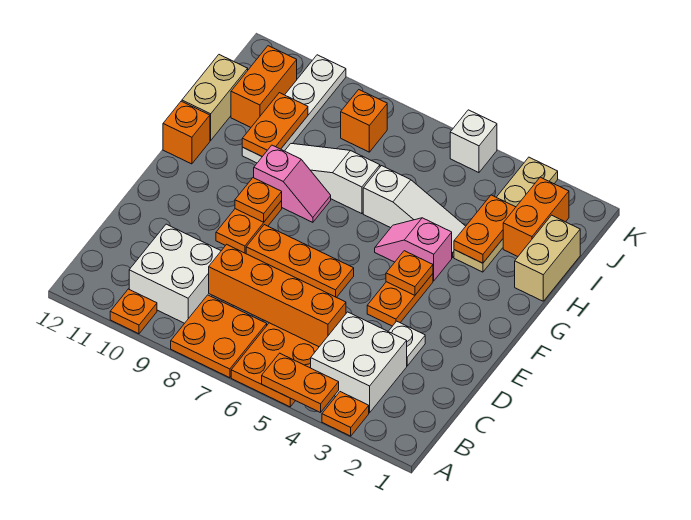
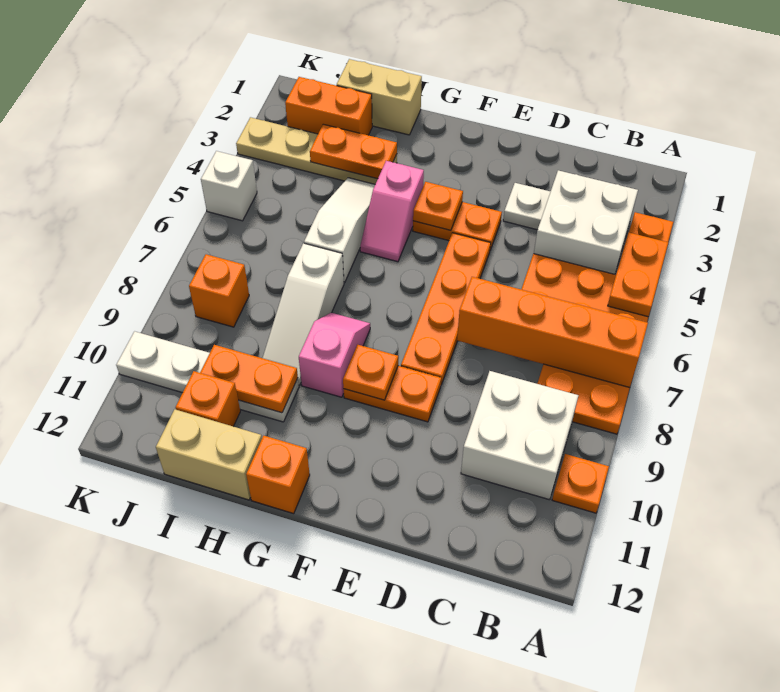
orange brick C5:C8 level 2 -> orange brick A7:D7 level 2
orange plate E6:E8 level 1 -> orange plate E5:E8 level 1
orange brick I11:J11 level 1 -> orange brick I11 level 1

